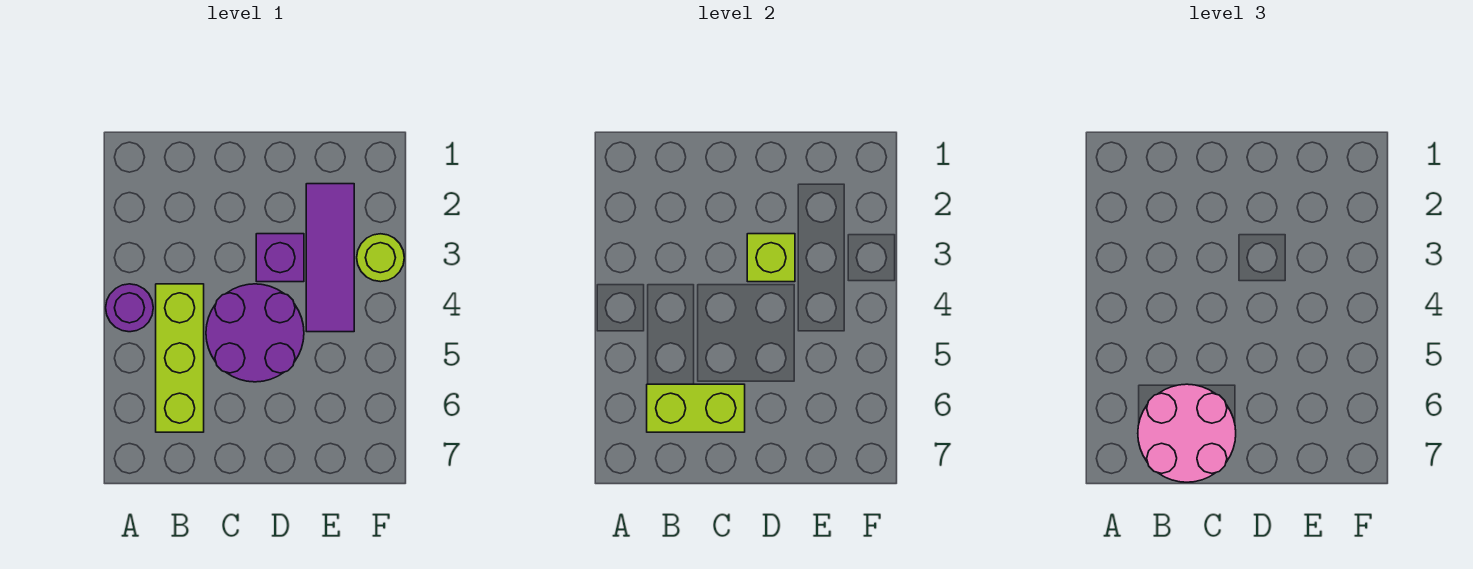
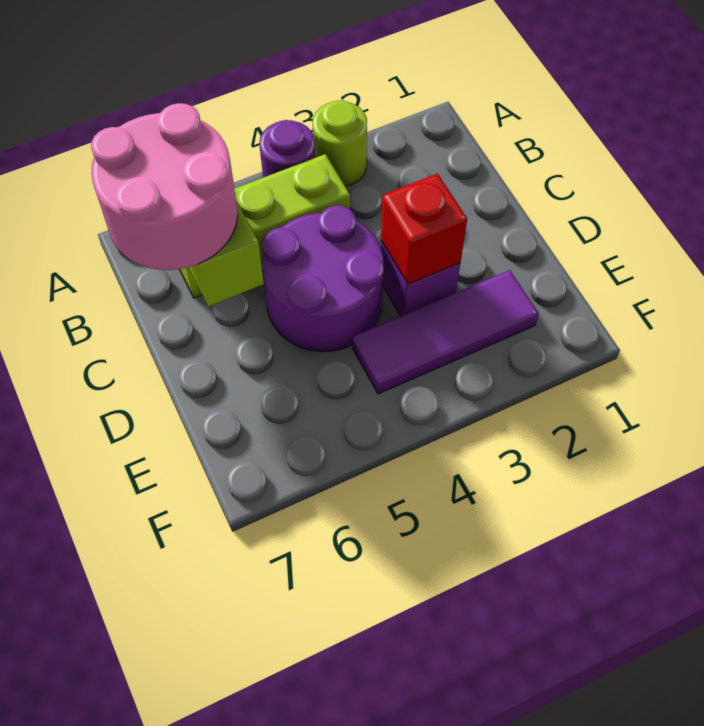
lime brick D3 level 2 -> red brick D3 level 2
lime round brick F3 level 1 -> lime round brick A3 level 1

